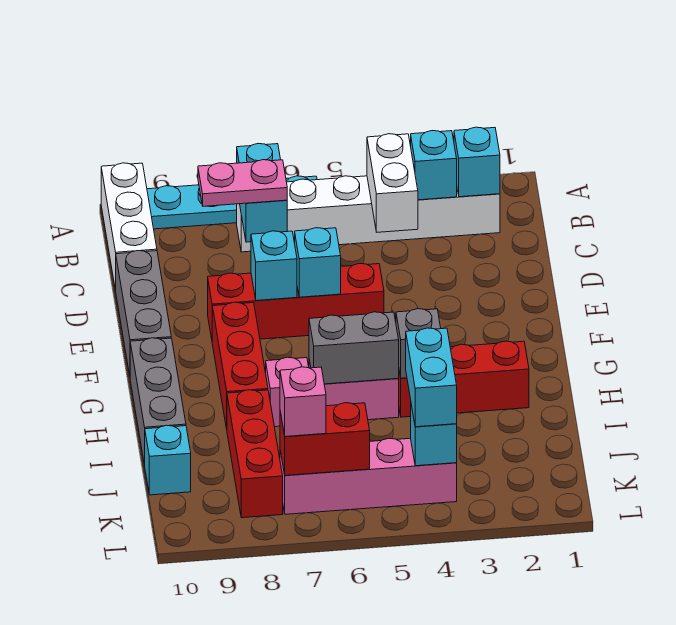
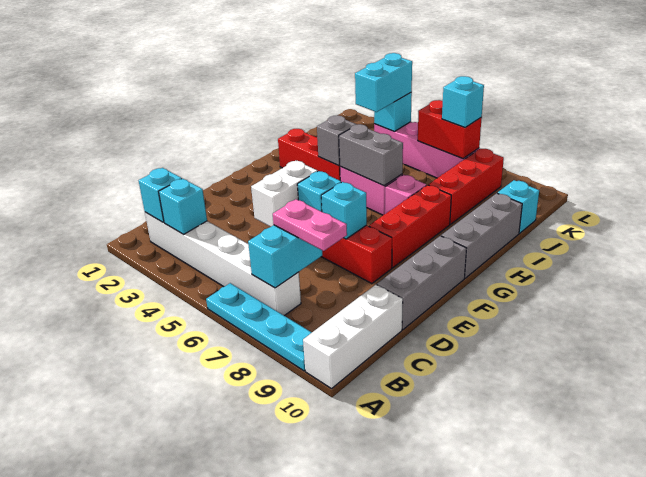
white brick B4:C4 level 2 -> white brick D5:E5 level 2
pink brick K7 level 3 -> cyan brick K7 level 3

